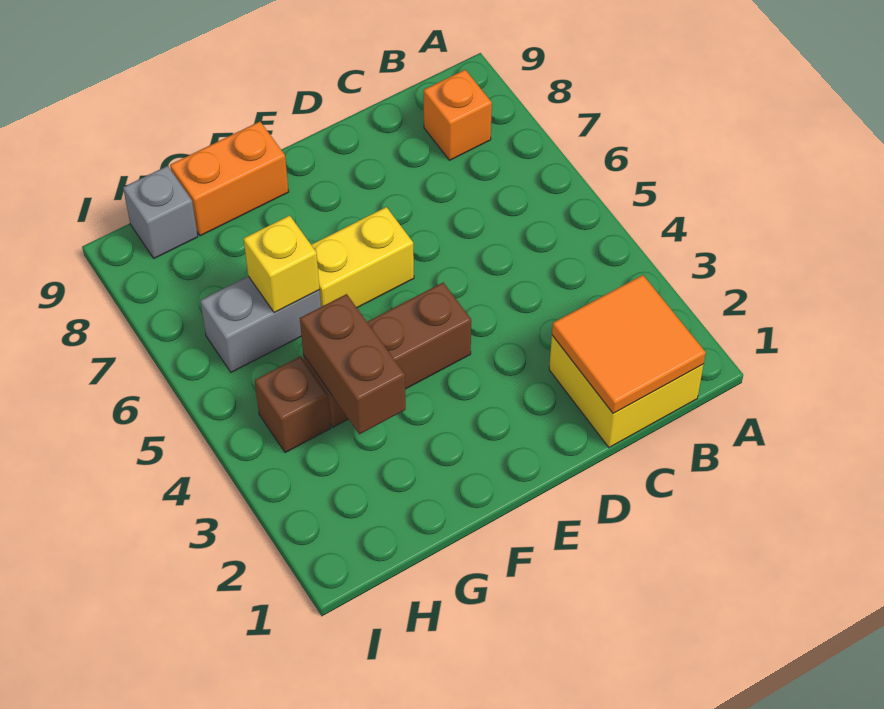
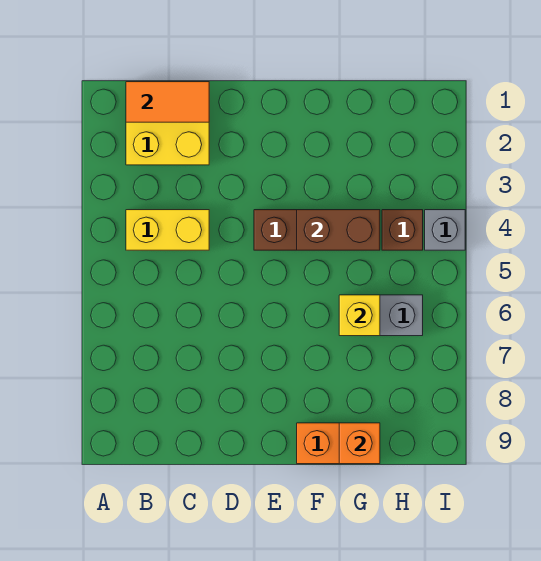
orange tile B1:C2 level 2 -> orange tile B1:C1 level 2
orange brick B8 level 1 -> orange brick G9 level 2
yellow brick E6:F6 level 1 -> yellow brick B4:C4 level 1
brown brick G3:G4 level 2 -> brown brick F4:G4 level 2
grey brick H9 level 1 -> grey brick I4 level 1

